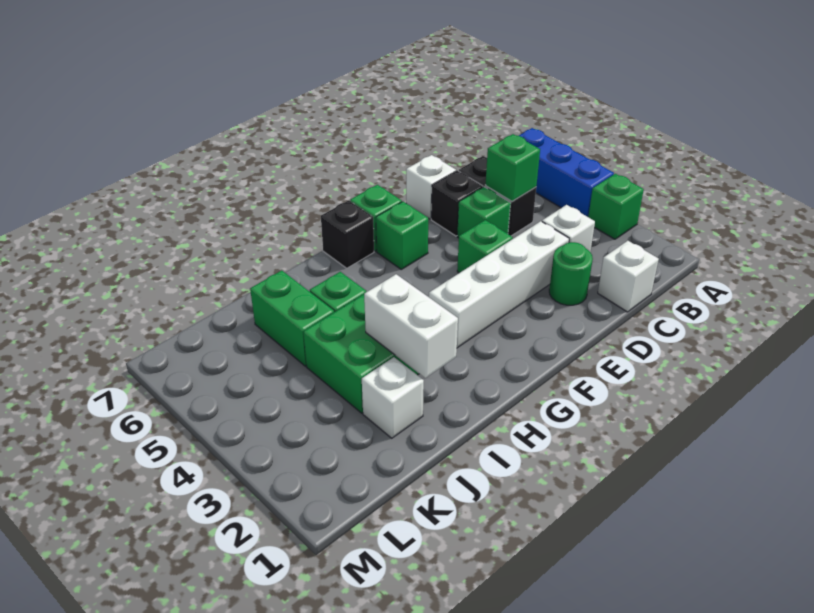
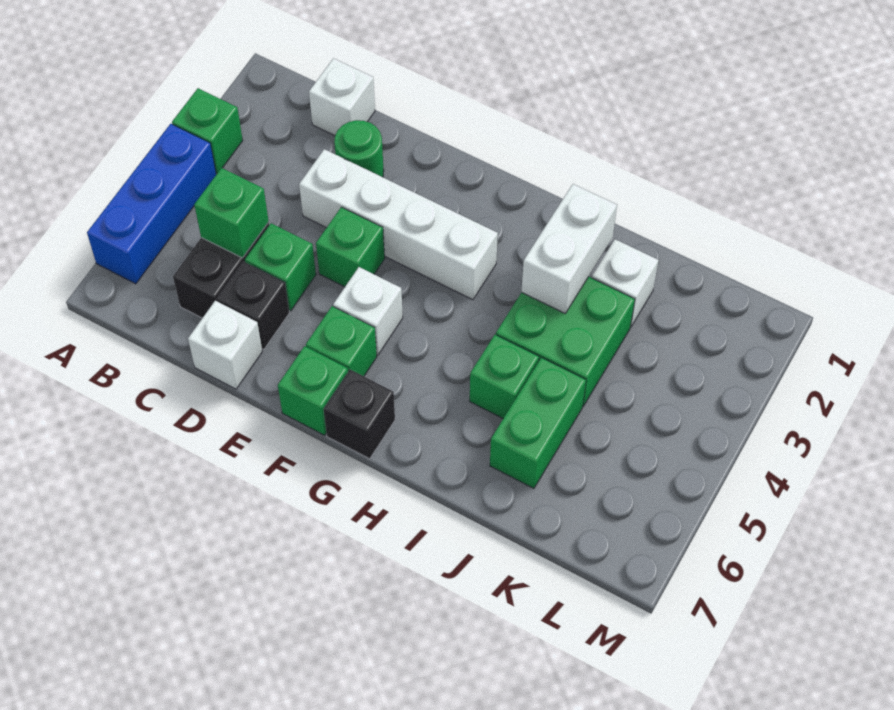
white brick C3 level 1 -> white brick F5 level 1

